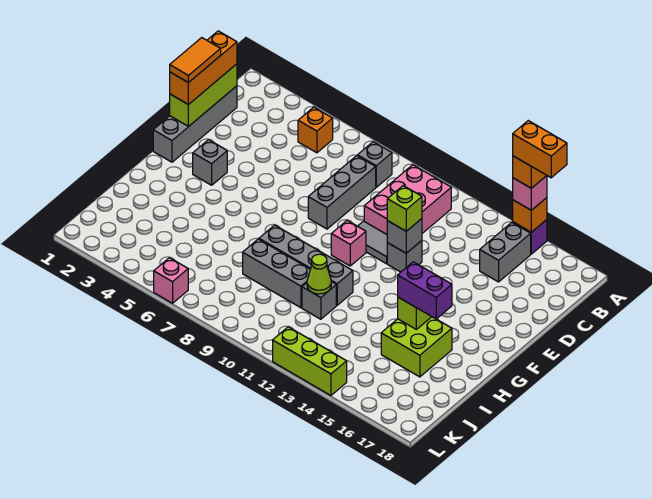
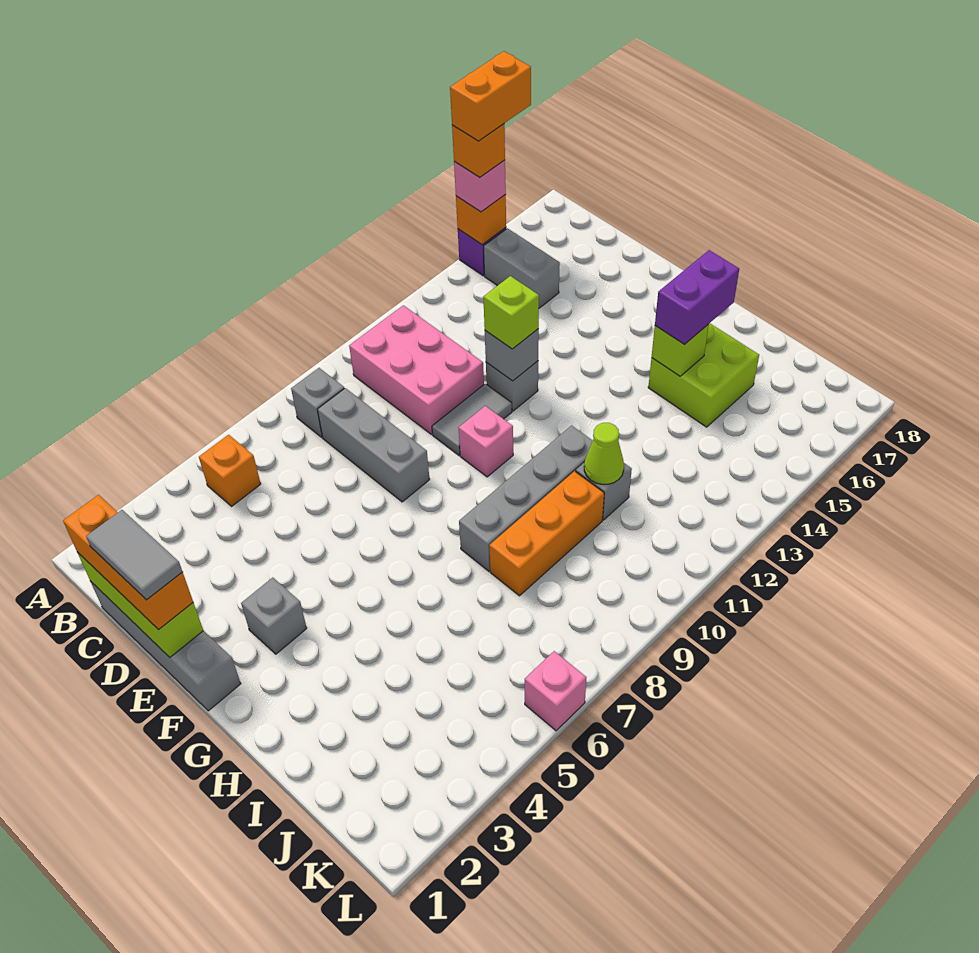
orange tile D1:E1 level 4 -> grey tile D1:E1 level 4
grey brick I8:I10 level 1 -> orange brick I8:I10 level 1
lime brick L12:L14 level 1 -> none

